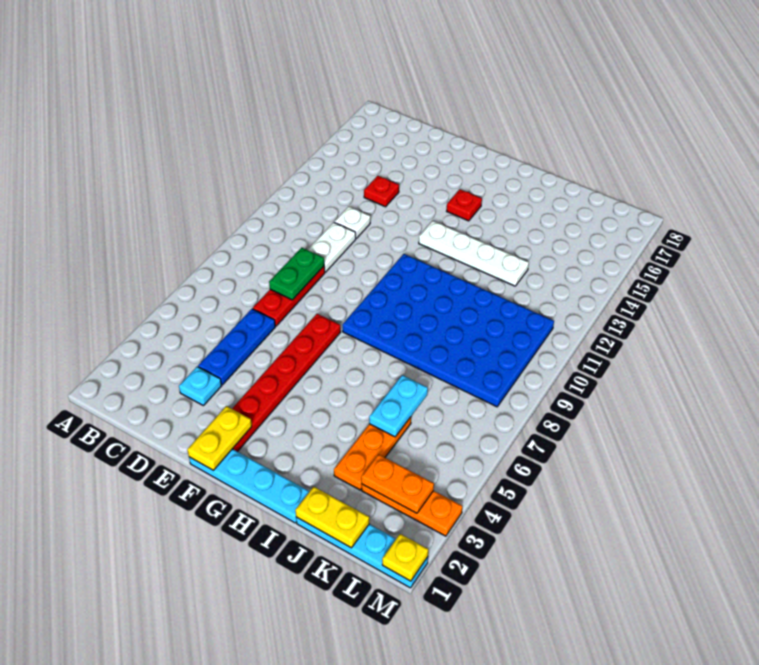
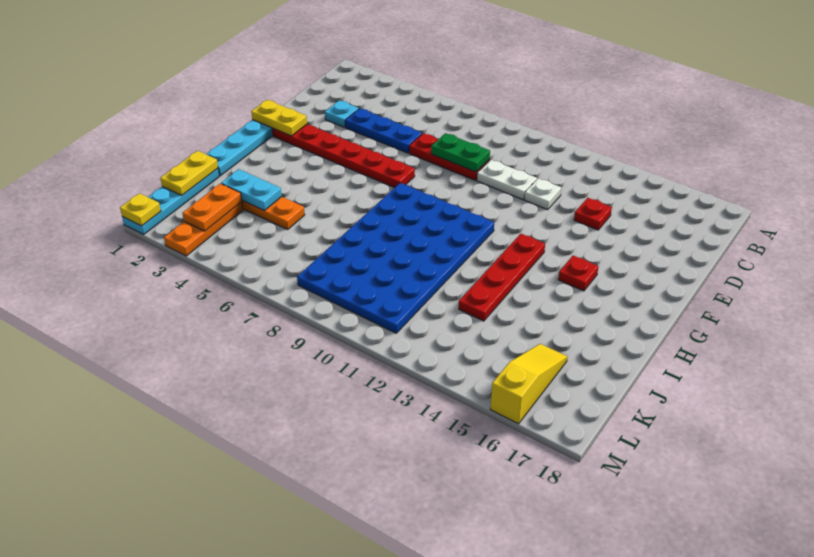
white plate G13:J13 level 1 -> red plate G13:J13 level 1
cyan plate J5:J6 level 2 -> cyan plate J3:J4 level 2
none -> yellow slope K16:M16 level 1 top M

